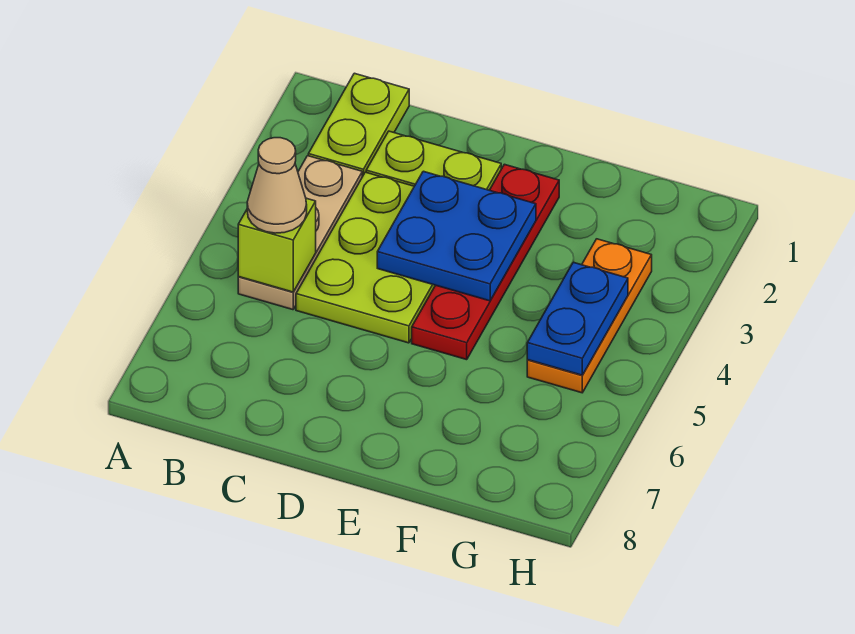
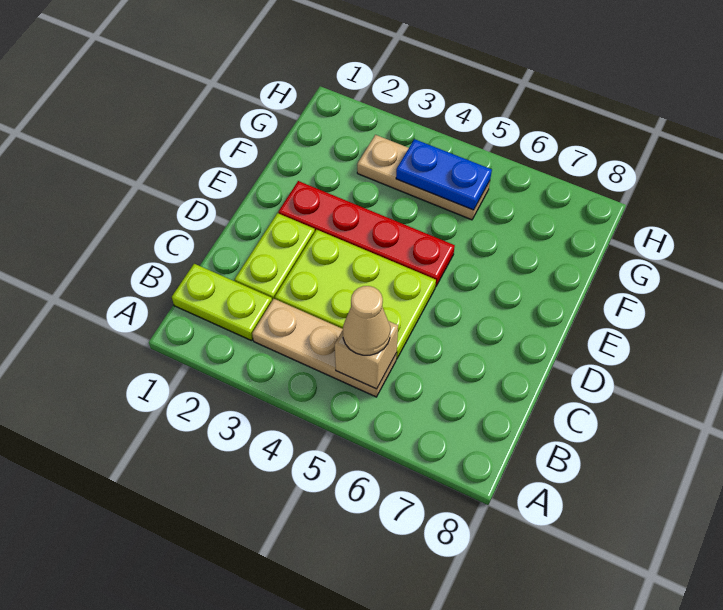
lime brick B5 level 2 -> tan brick B5 level 2
blue plate D3:E4 level 2 -> none
orange plate G3:G5 level 1 -> tan plate G3:G5 level 1

